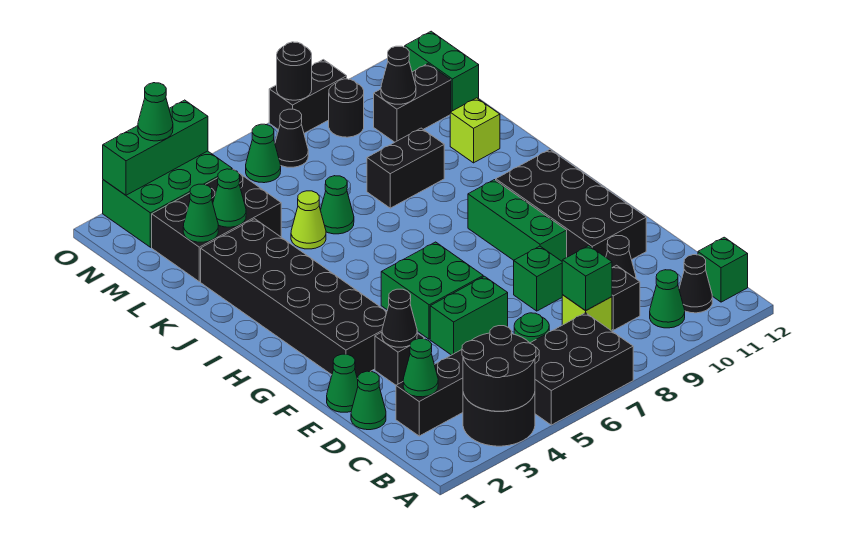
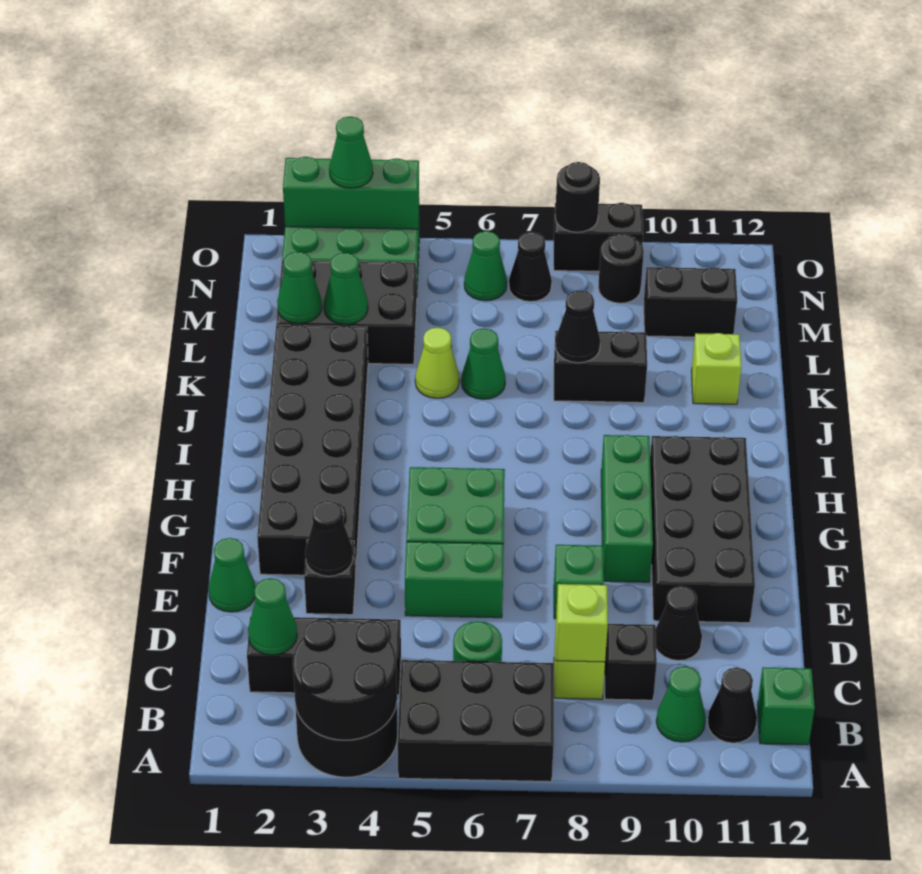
green brick C8 level 2 -> lime brick C8 level 2
green cone D1 level 1 -> none
black cone M10 level 2 -> black cone K8 level 2
green brick M12:N12 level 1 -> none

